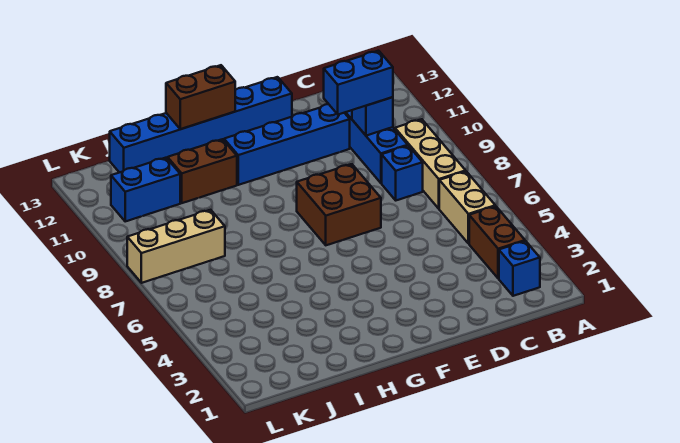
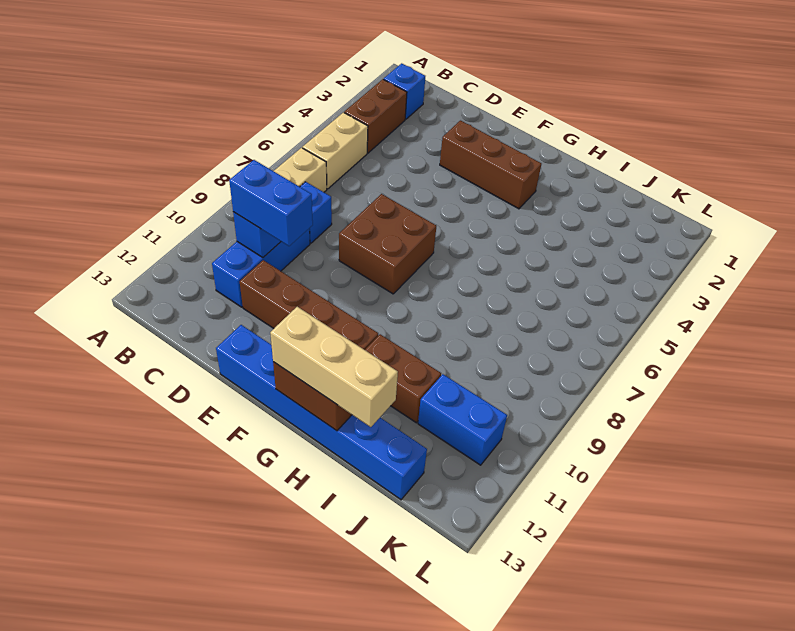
blue brick D11:G11 level 1 -> brown brick D11:G11 level 1
none -> brown brick E3:G3 level 1
tan brick J8:L8 level 1 -> tan brick G13:I13 level 3

